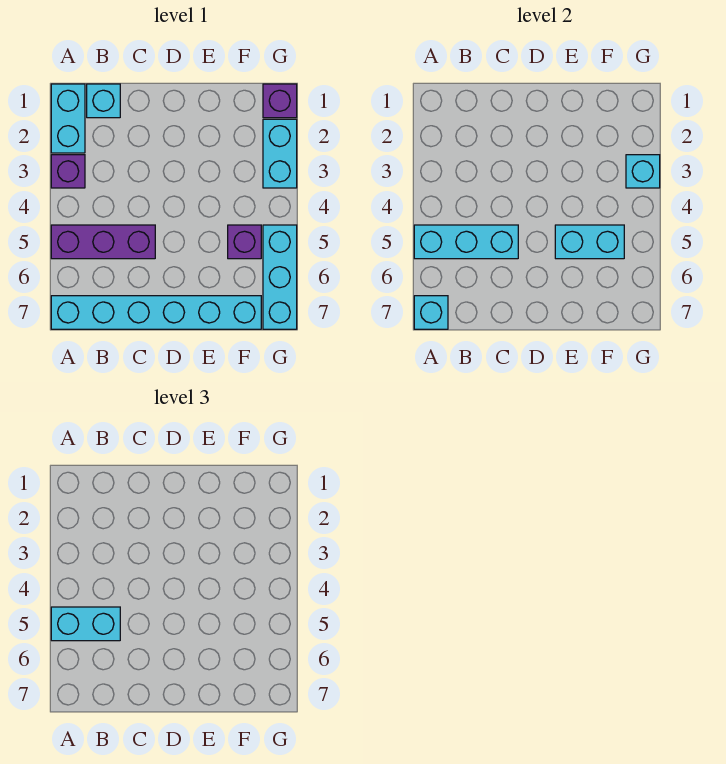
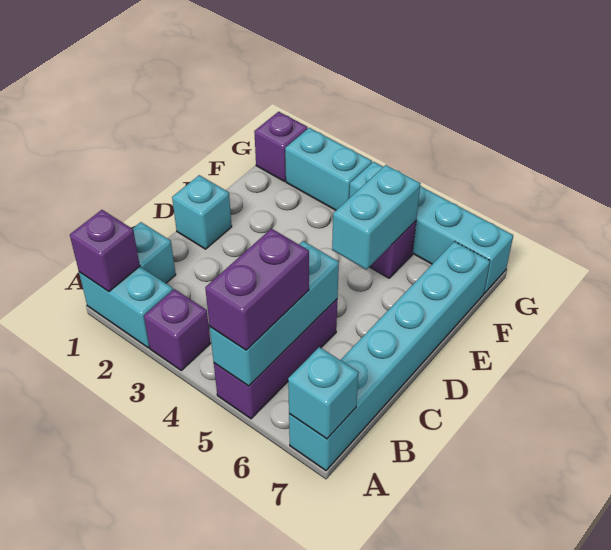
none -> purple brick A1 level 2
cyan brick A5:B5 level 3 -> purple brick A5:B5 level 3
cyan brick G3 level 2 -> cyan brick D1 level 1
cyan brick G5:G7 level 1 -> cyan brick G4:G7 level 1

